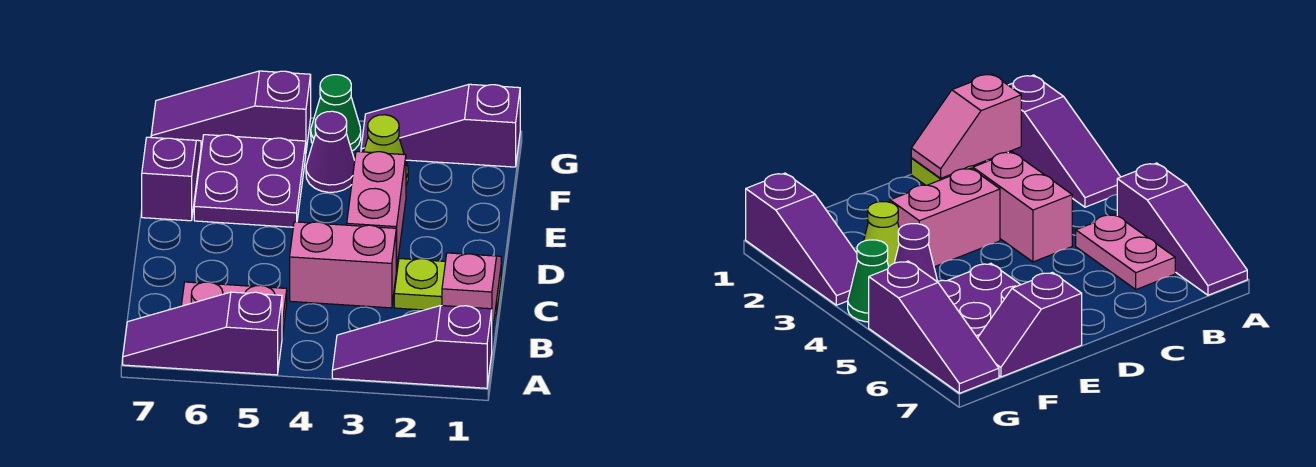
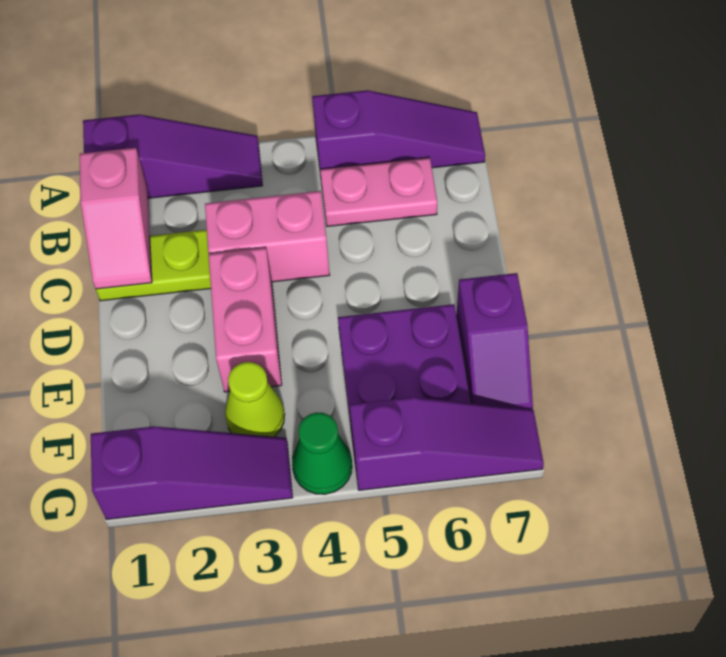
purple cone F4 level 1 -> none

